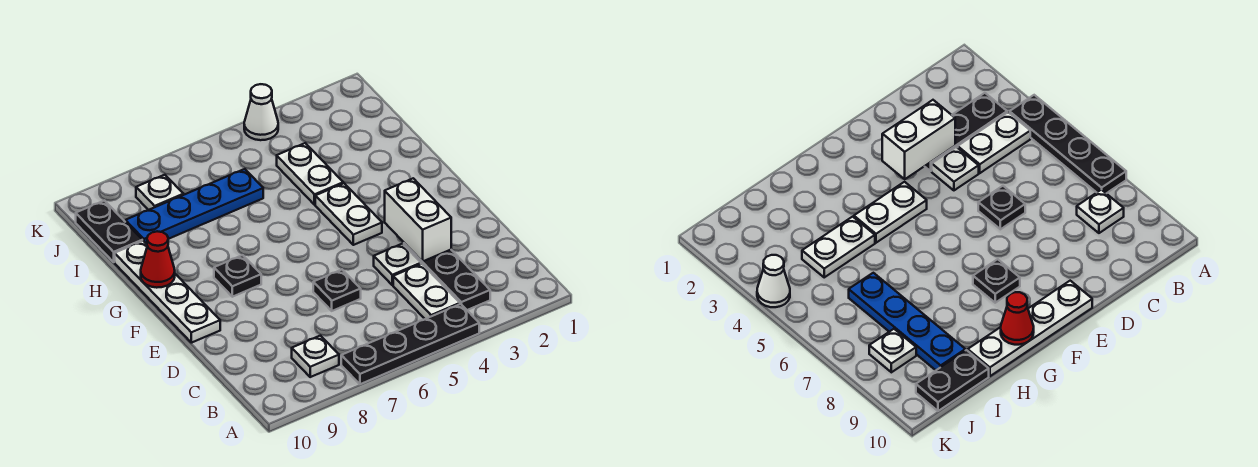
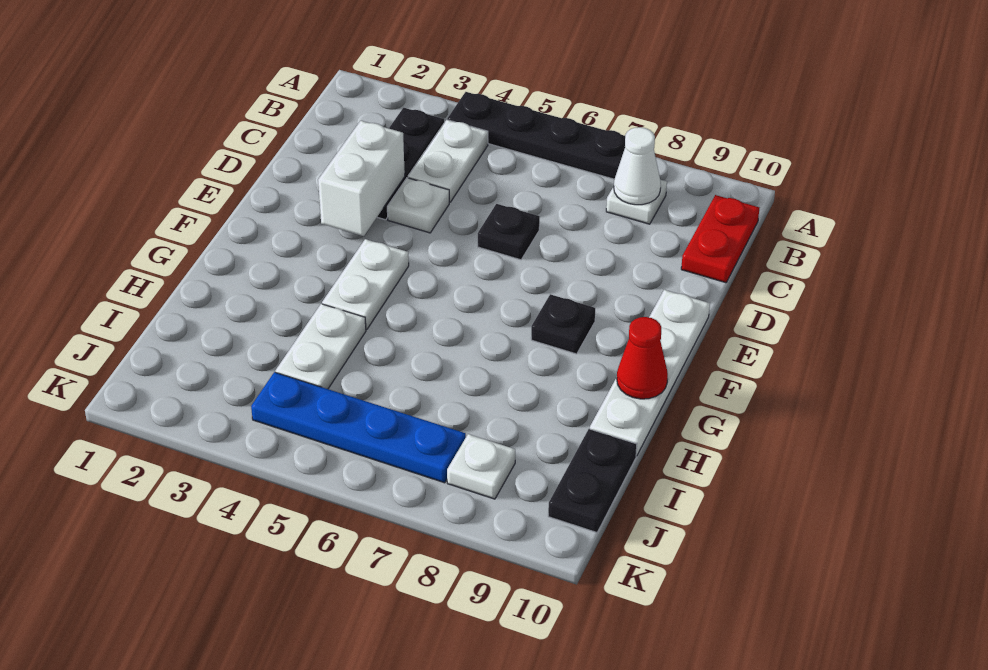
none -> red plate B10:C10 level 1
blue plate I6:I9 level 1 -> blue plate J4:J7 level 1
white cone K4 level 1 -> white cone B8 level 2

